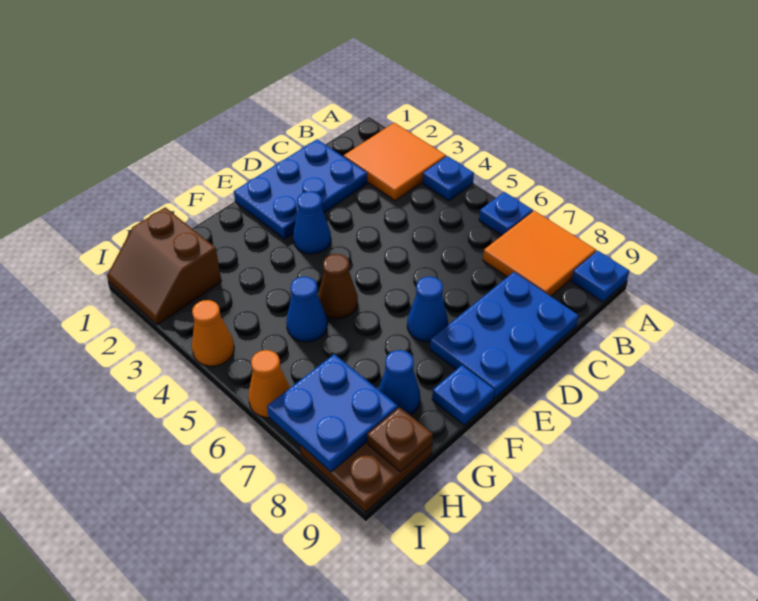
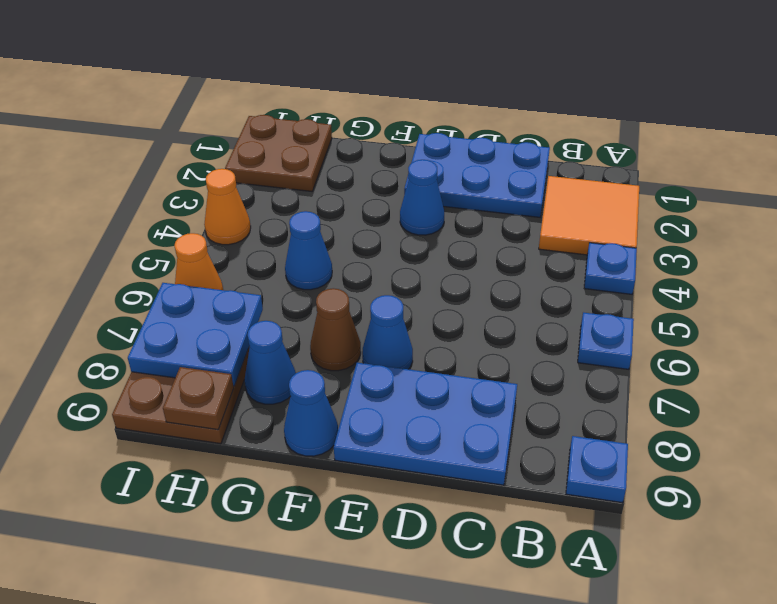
orange tile A7:B8 level 1 -> none
brown cone F5 level 1 -> brown cone F7 level 1
blue plate F9 level 1 -> blue cone F9 level 1
brown slope H1:I2 level 1 top H -> brown plate H1:I2 level 1

